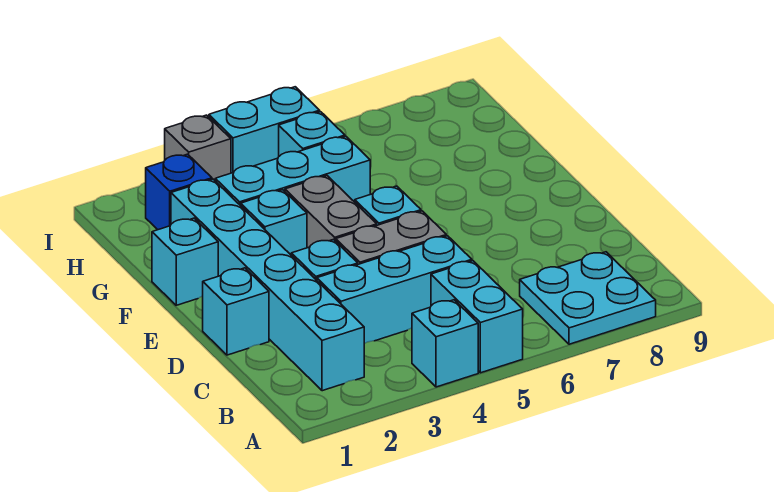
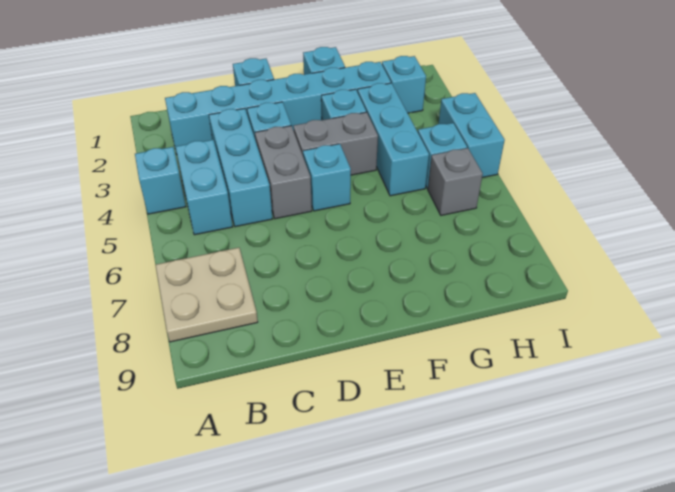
cyan brick A5:B5 level 1 -> cyan brick B4:B5 level 1
cyan plate A7:B8 level 1 -> tan plate A7:B8 level 1
blue brick H2 level 1 -> cyan brick H2 level 1
grey brick I3 level 1 -> grey brick H6 level 1

